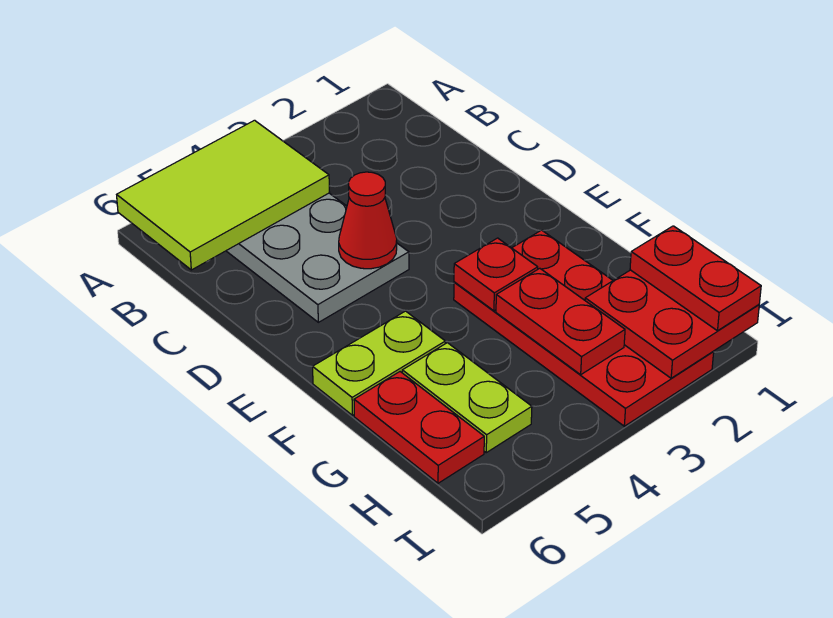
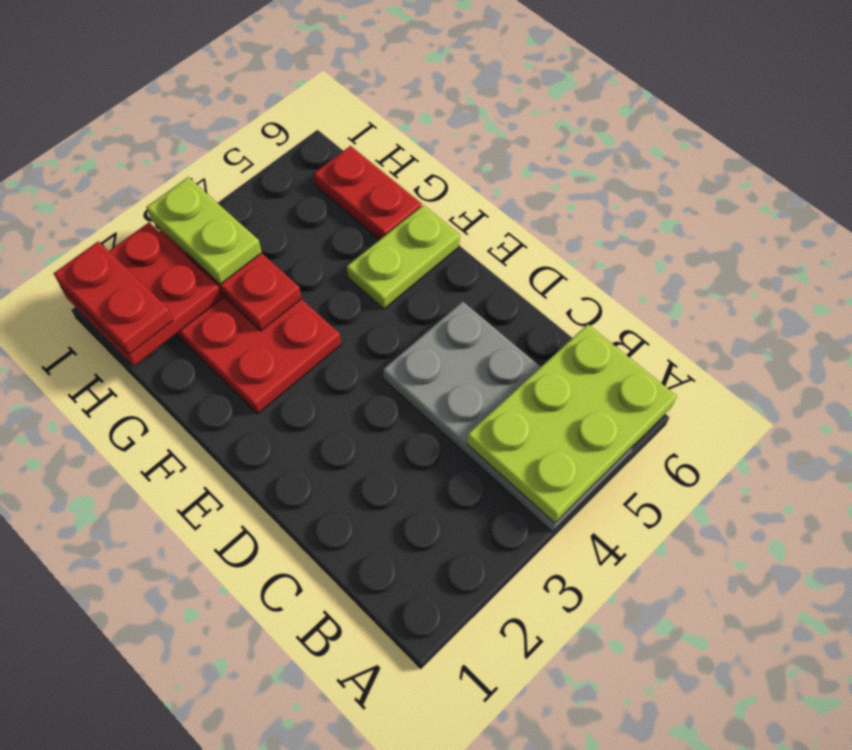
lime tile A4:B6 level 2 -> lime plate A4:B6 level 2
red cone D4 level 2 -> none
red plate F3 level 2 -> none
lime plate G5:H5 level 1 -> lime plate H3:I3 level 3

